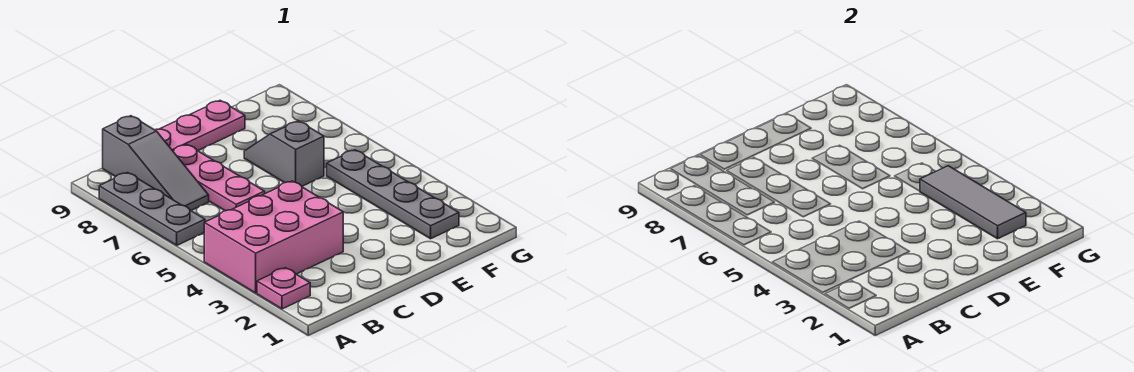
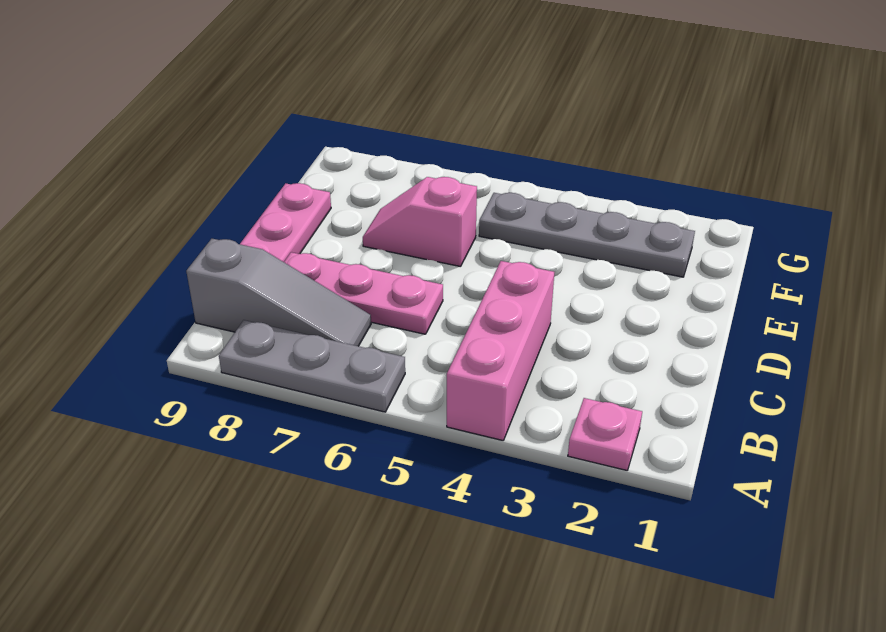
pink brick A3:C4 level 1 -> pink brick A4:C4 level 1
grey slope E6:E7 level 1 top 6 -> pink slope E6:E7 level 1 top 6
grey tile F2:F4 level 2 -> none

